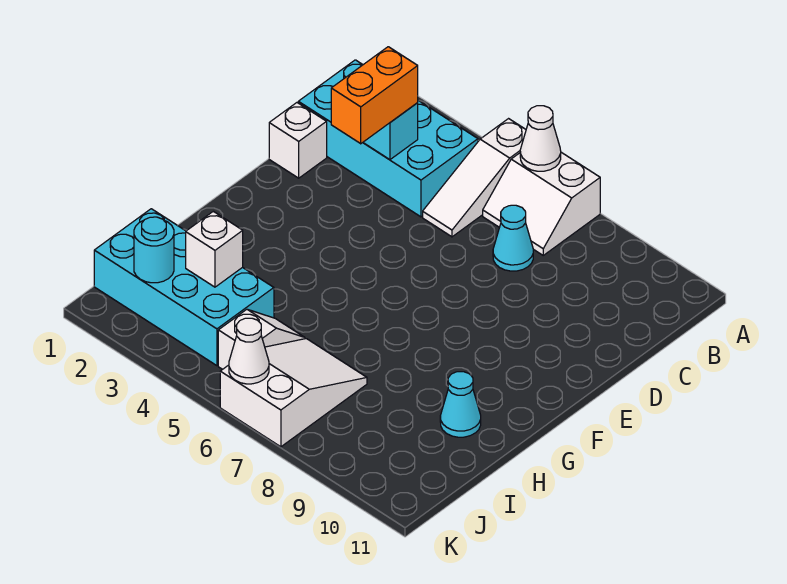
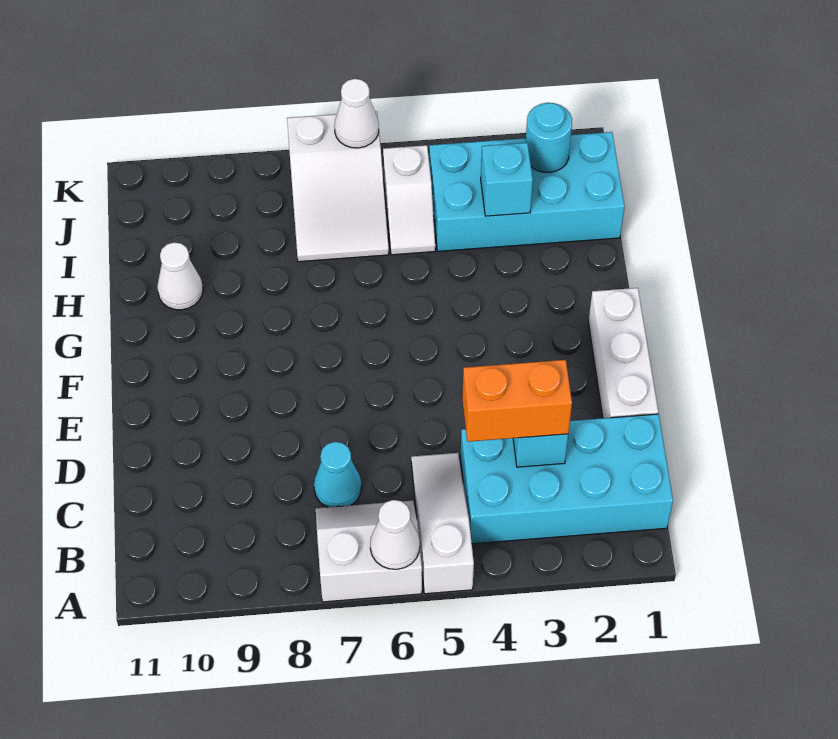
orange brick C3:D3 level 3 -> orange brick C3:C4 level 3
white brick D1 level 1 -> white brick D1:F1 level 1
cyan cone H10 level 1 -> white cone H10 level 1
white brick I3 level 2 -> cyan brick I3 level 2

